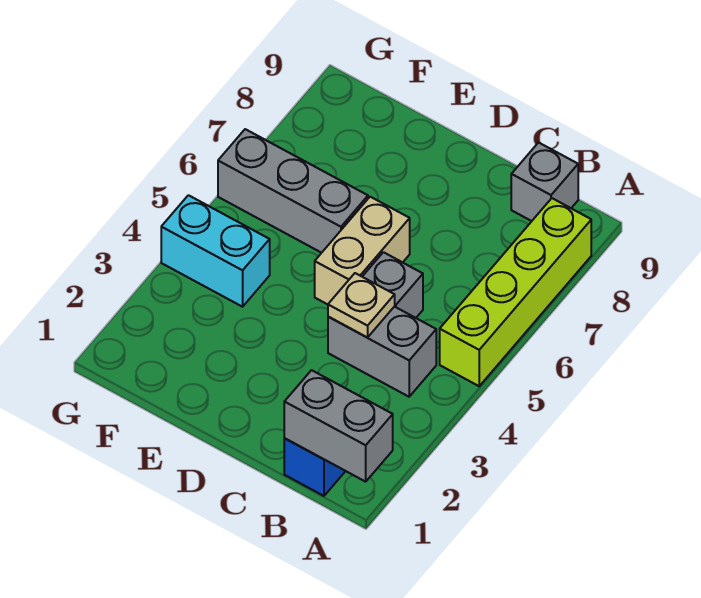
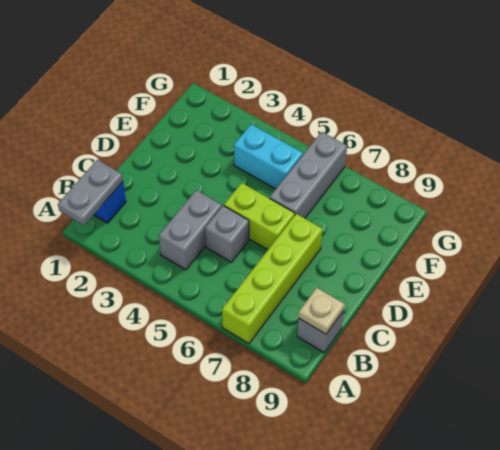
grey brick A1:B1 level 2 -> grey plate A1:B1 level 2
lime brick A5:A8 level 1 -> lime brick A7:D7 level 1
tan plate C4 level 2 -> tan plate B9 level 2
tan brick D5:D6 level 1 -> lime brick D5:D6 level 1
cyan brick F4:G4 level 1 -> cyan brick F4:F5 level 1

